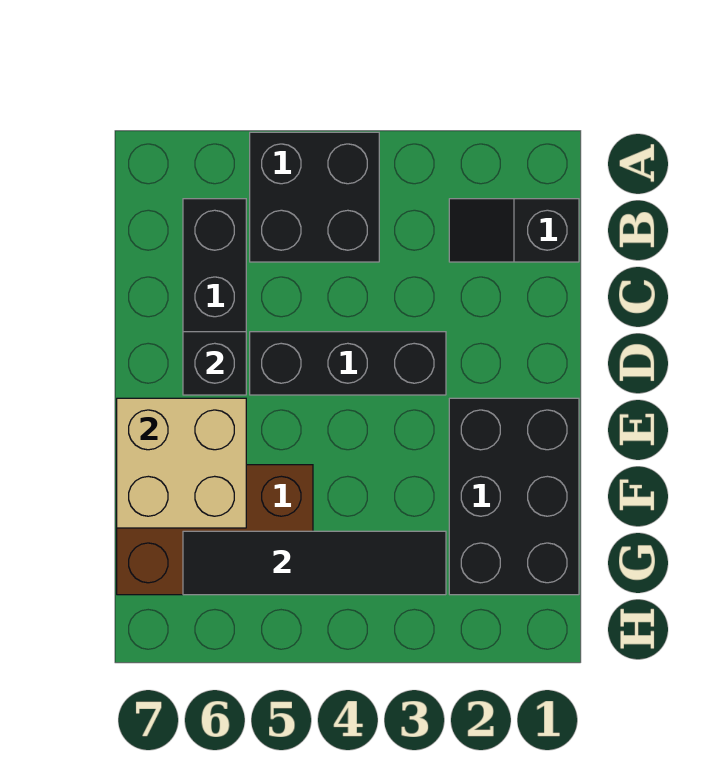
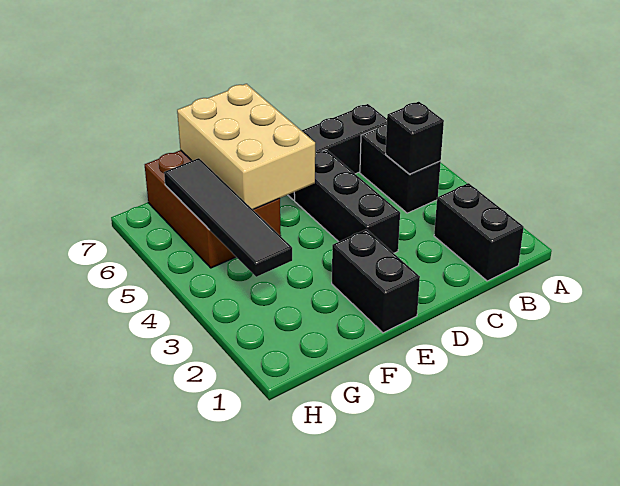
black brick A4:B5 level 1 -> black brick B4:B5 level 1
black slope B1:B2 level 1 top 1 -> black brick B1:B2 level 1
black brick D6 level 2 -> black brick B4 level 2
black brick E1:G2 level 1 -> black brick E1:E2 level 1
tan brick E6:F7 level 2 -> tan brick E5:F7 level 2

